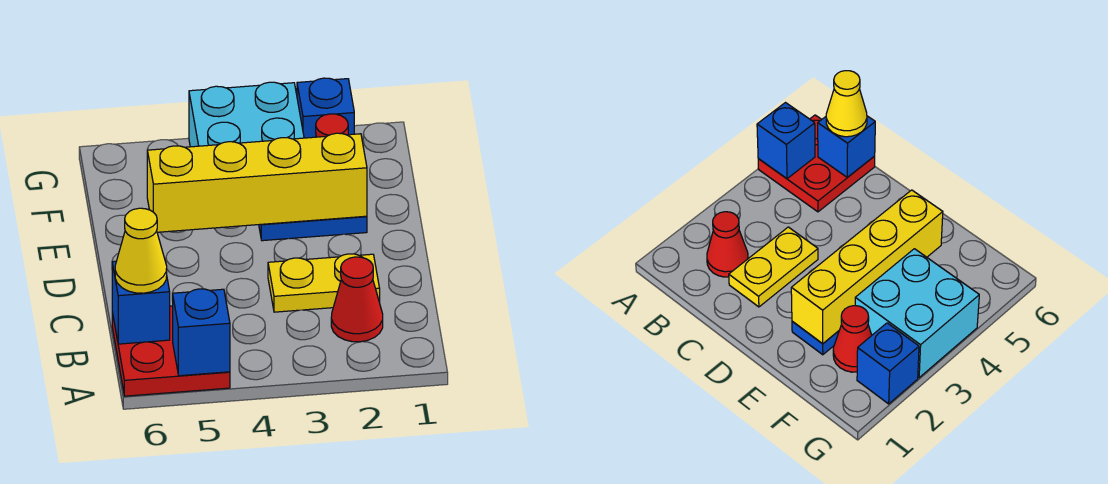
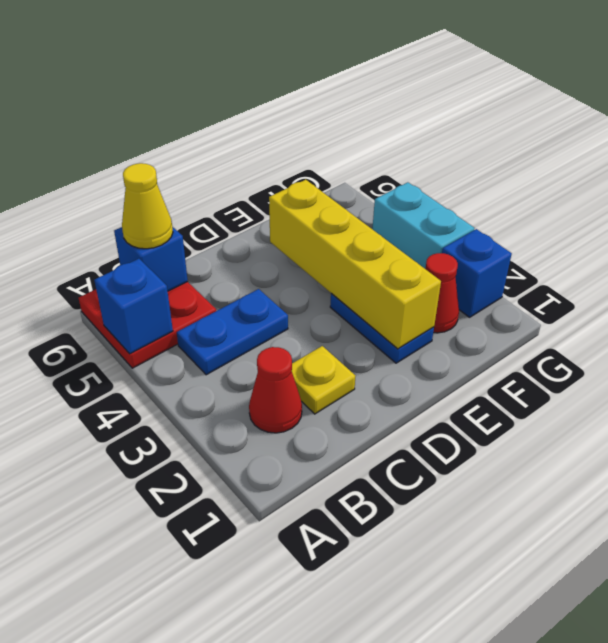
none -> blue plate B4:C4 level 1
yellow plate C2:C3 level 1 -> yellow plate C2 level 1
cyan brick F3:G4 level 1 -> cyan brick G3:G4 level 1

